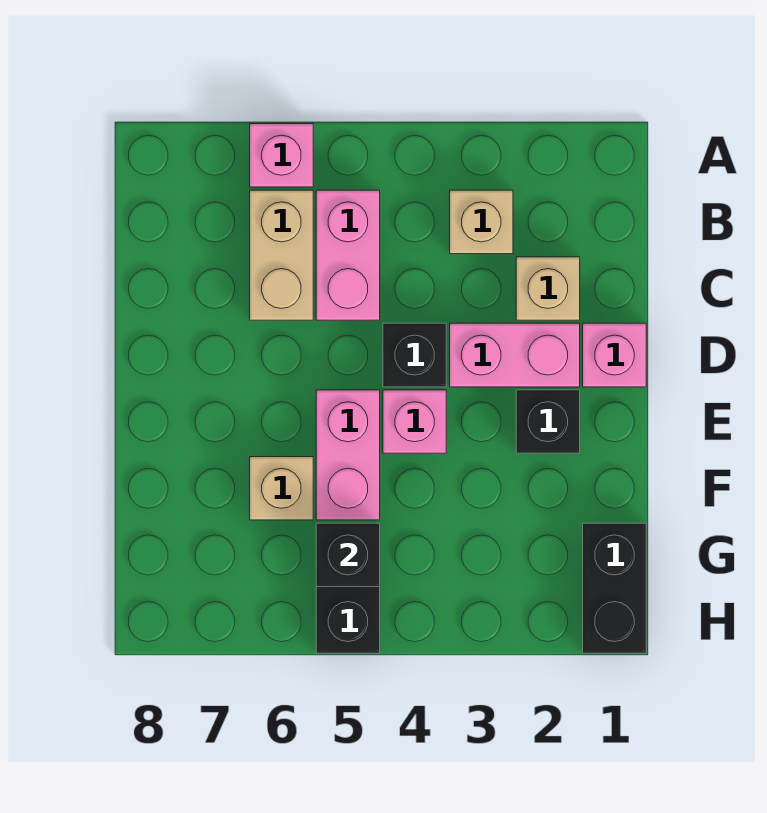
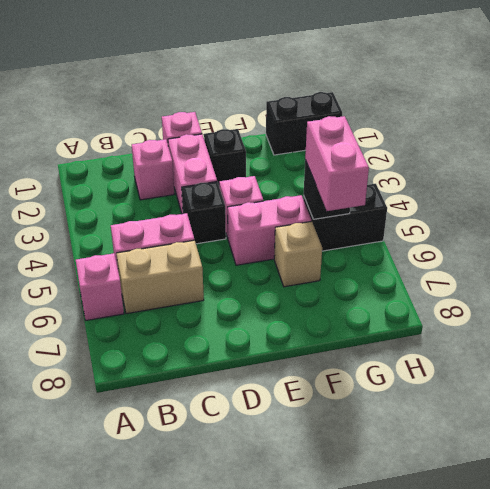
tan brick B3 level 1 -> none
tan brick C2 level 1 -> pink brick C2 level 1
none -> pink brick G5:G6 level 3

